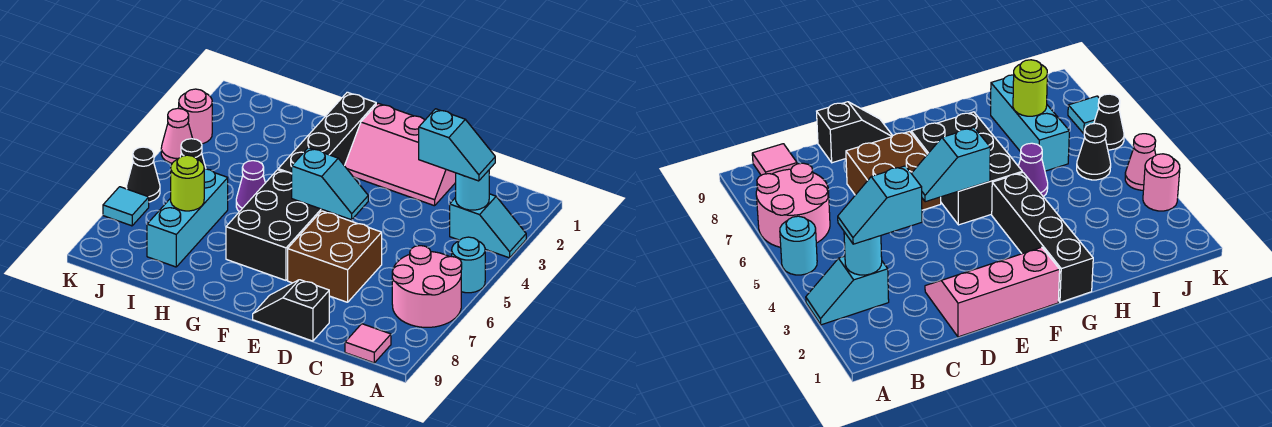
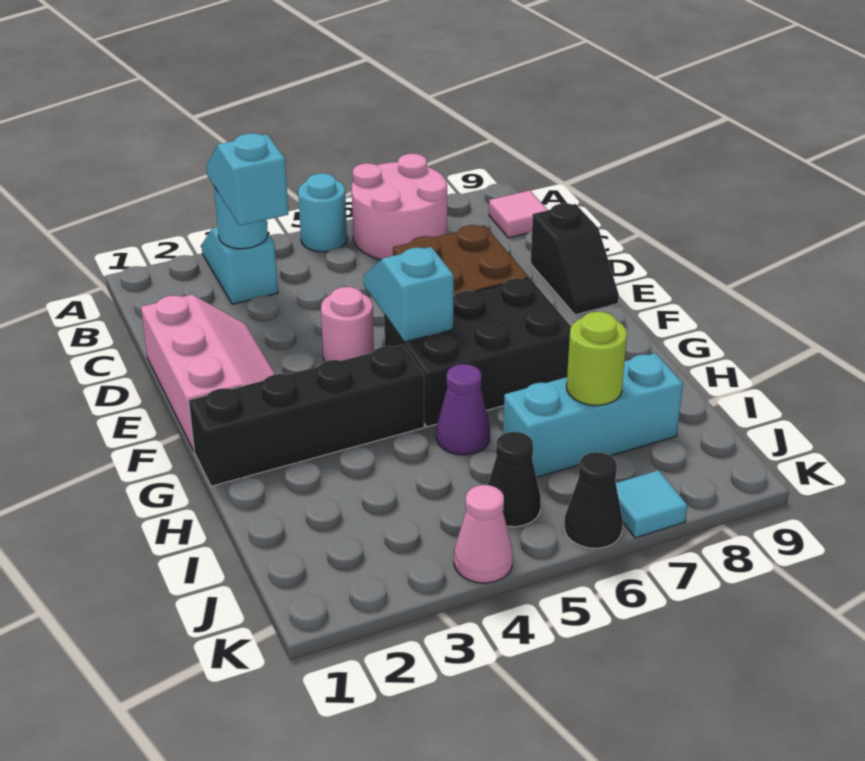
pink round brick K3 level 1 -> pink round brick E4 level 1

